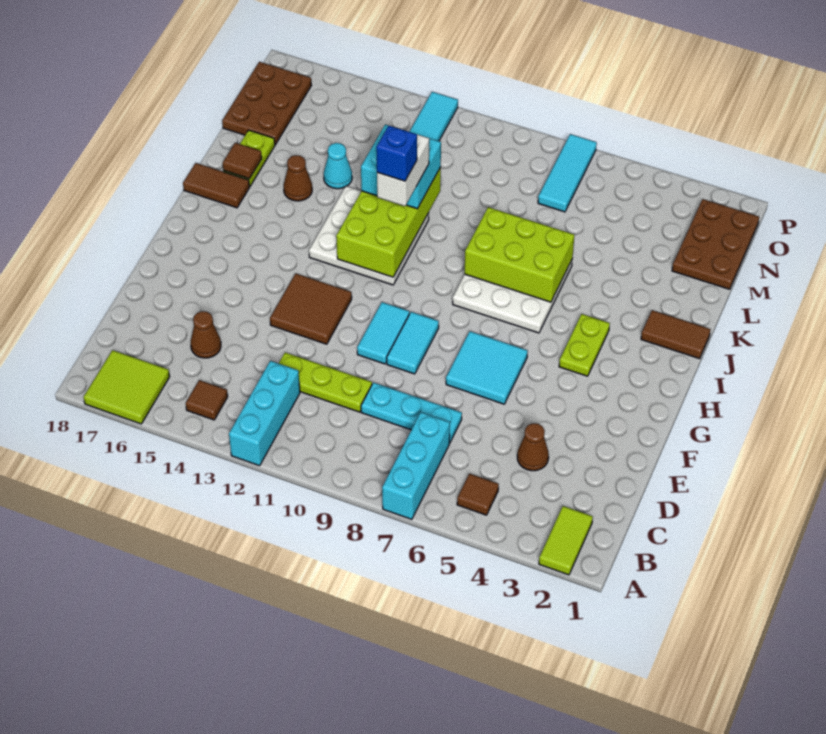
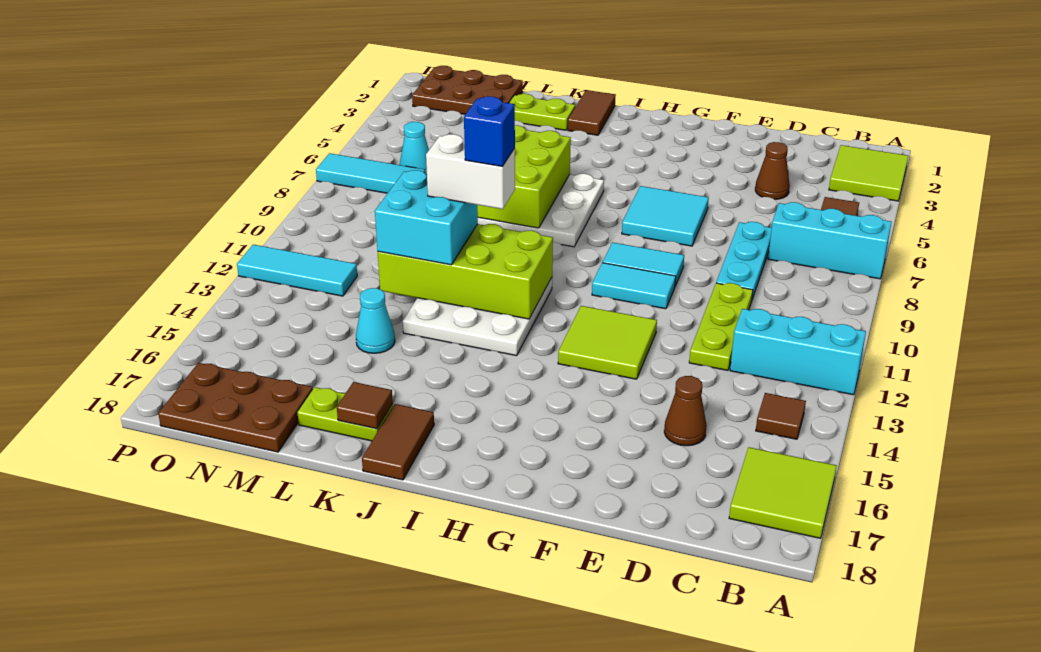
lime tile A2:B2 level 1 -> lime tile A2:B3 level 1
brown tile F12:G13 level 1 -> lime tile F12:G13 level 1
lime plate H4:I4 level 1 -> lime plate K2:L2 level 1
brown cone K15 level 1 -> none
none -> cyan cone N6 level 1

